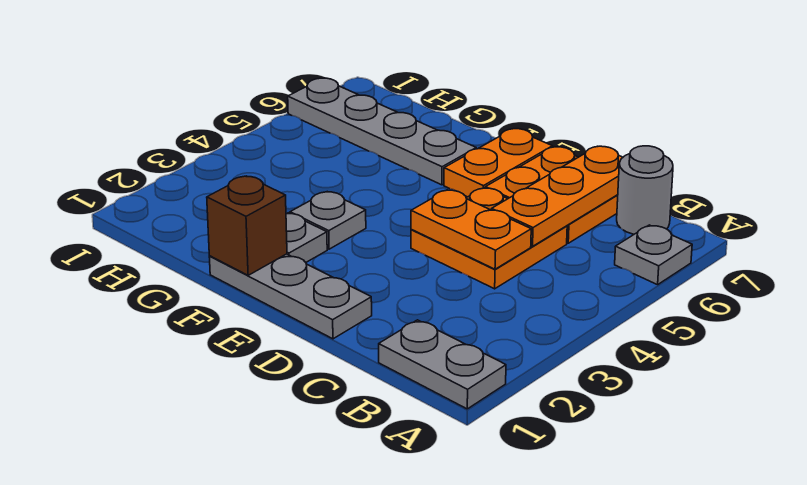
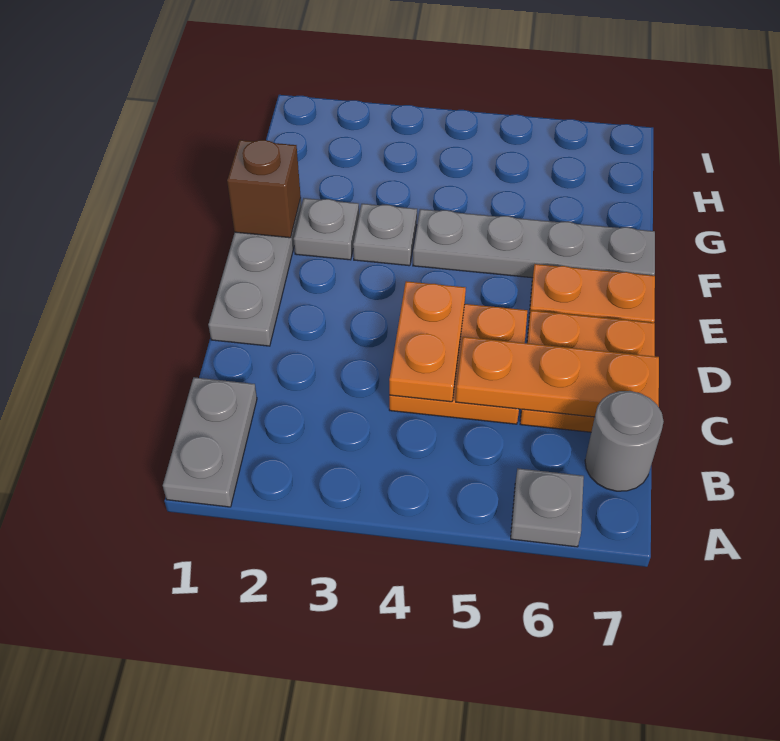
grey plate F6:I6 level 1 -> grey plate F4:F7 level 1

